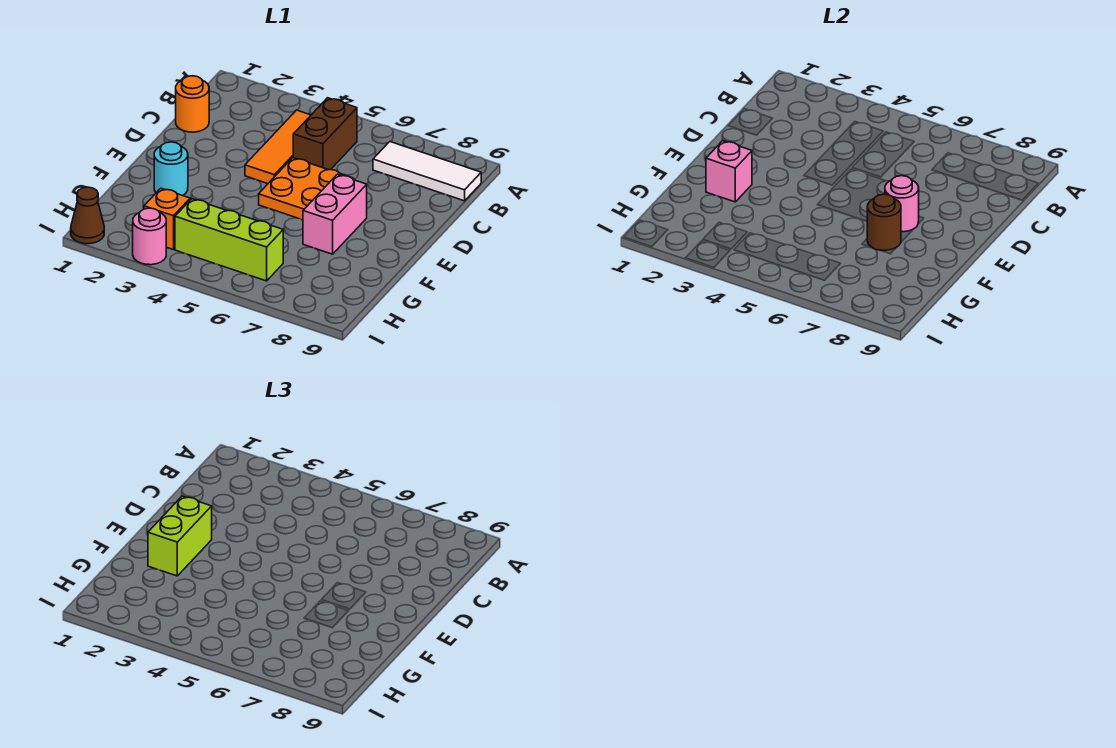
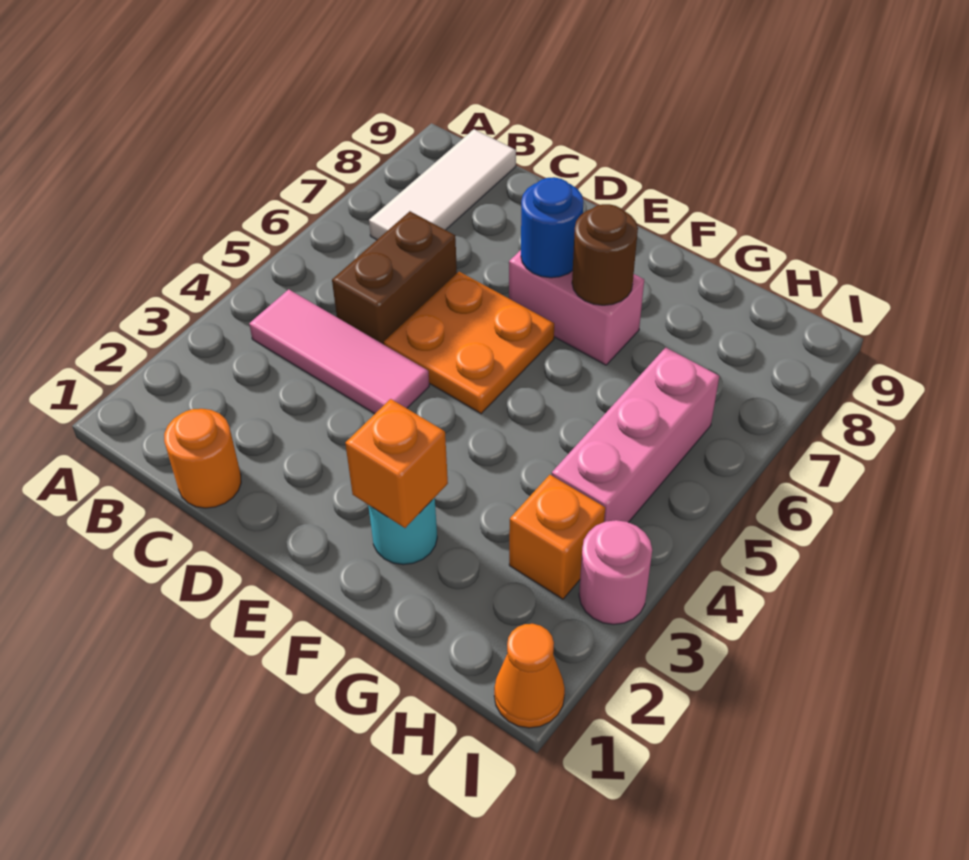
orange tile B4:D4 level 1 -> pink tile B4:D4 level 1
brown brick B5:C5 level 1 -> brown brick C5:C6 level 1
lime brick E2:F2 level 3 -> none
pink round brick E7 level 2 -> blue round brick E7 level 2
pink brick F2 level 2 -> orange brick F2 level 2
lime brick H4:H6 level 1 -> pink brick H4:H6 level 1
brown cone I1 level 1 -> orange cone I1 level 1

